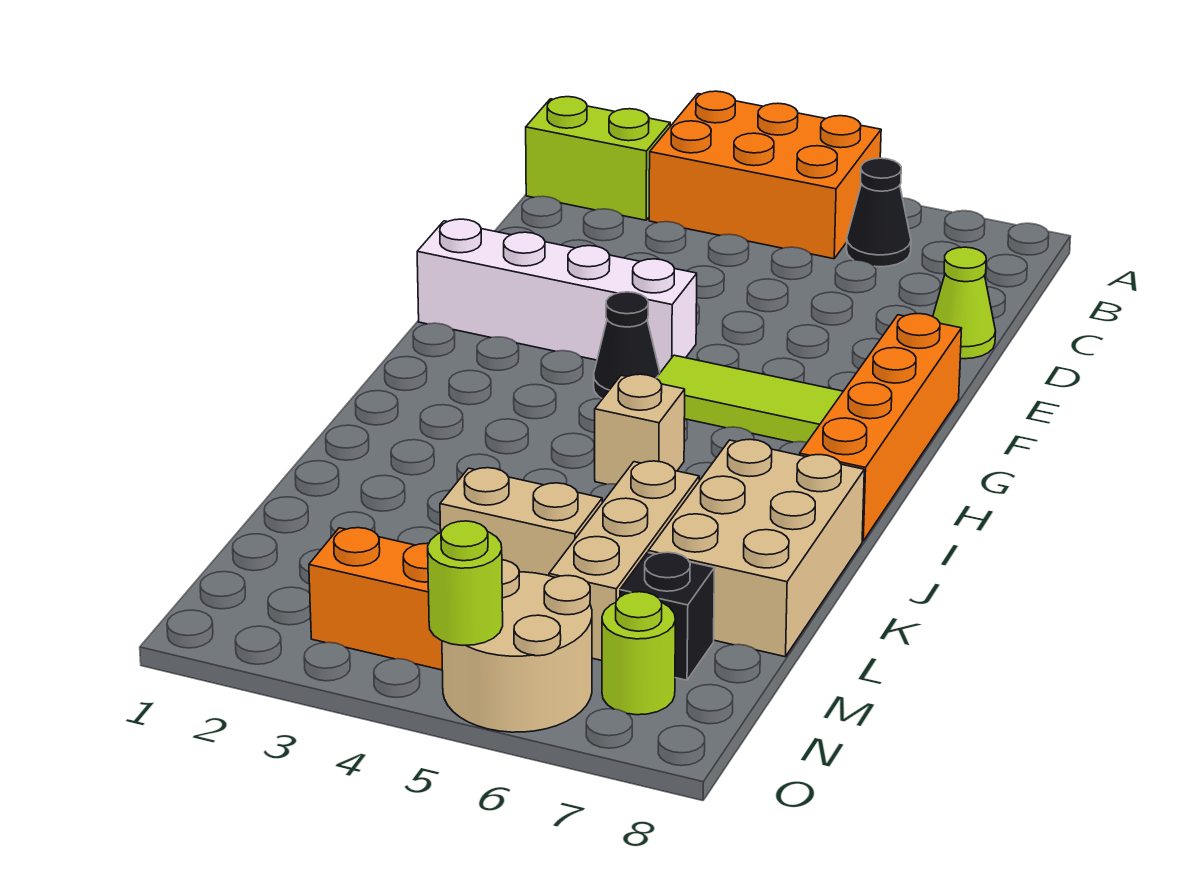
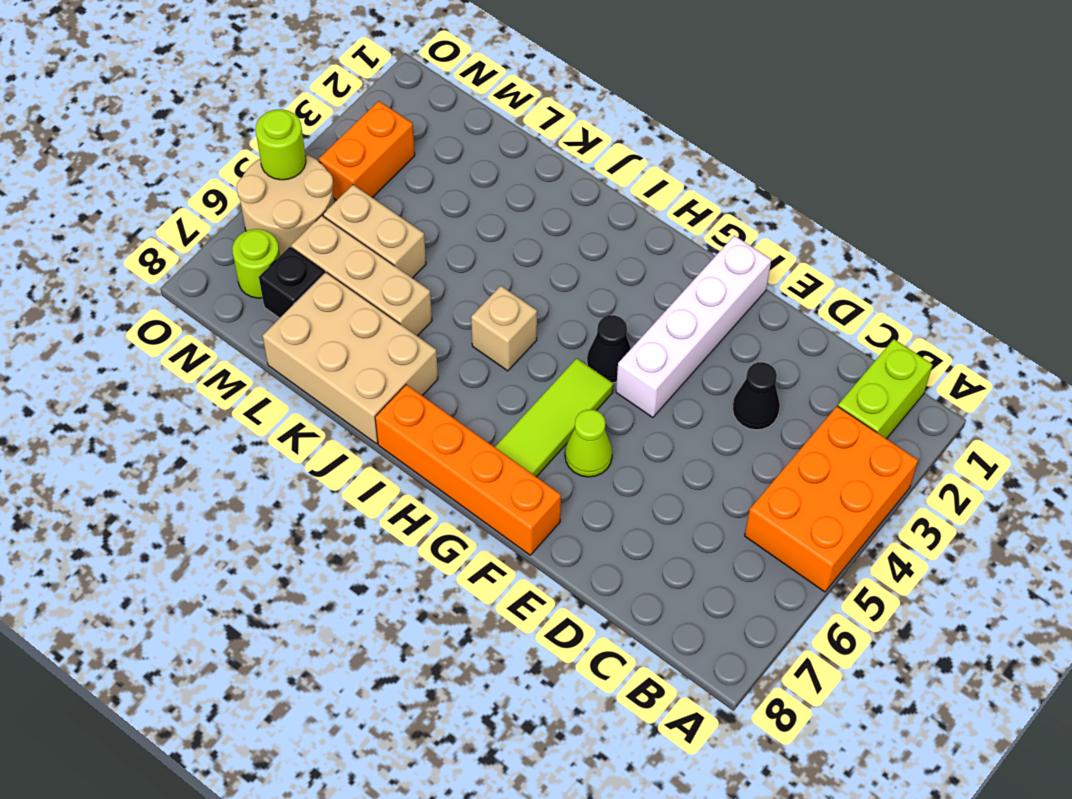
black cone B6 level 1 -> black cone D3 level 1
lime cone D8 level 1 -> lime cone F6 level 1
tan brick L4:L5 level 1 -> tan brick L5:M5 level 1

